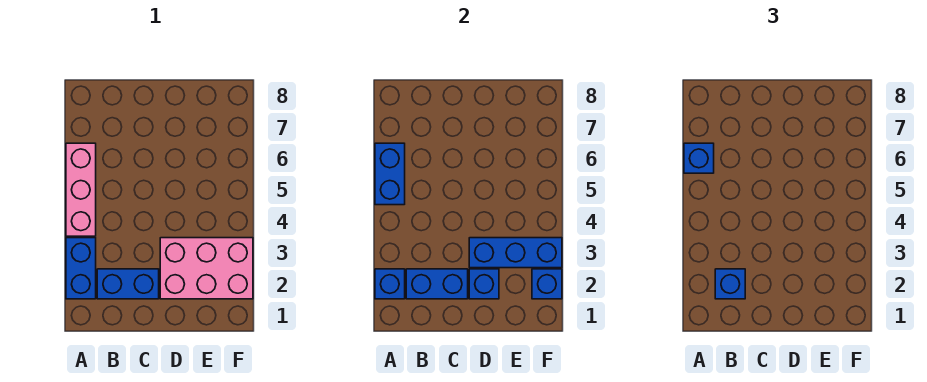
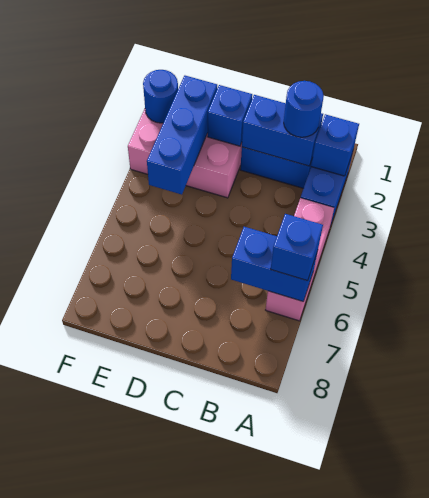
blue brick A5:A6 level 2 -> blue brick A6:B6 level 2
blue brick B2 level 3 -> blue round brick B2 level 3
blue brick D3:F3 level 2 -> blue brick E2:E4 level 2
blue brick F2 level 2 -> blue round brick F2 level 2

